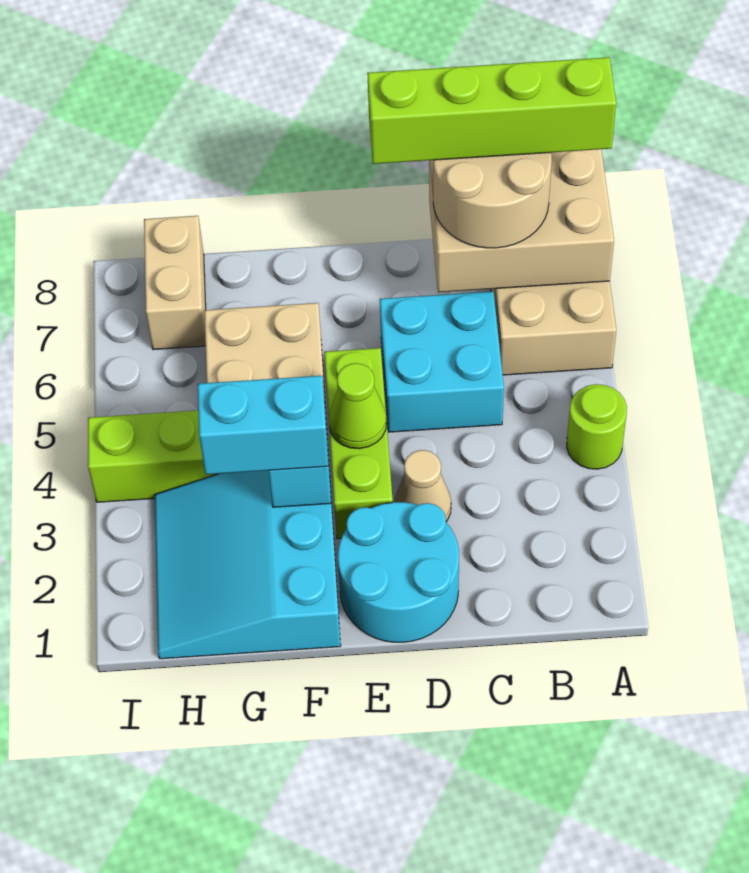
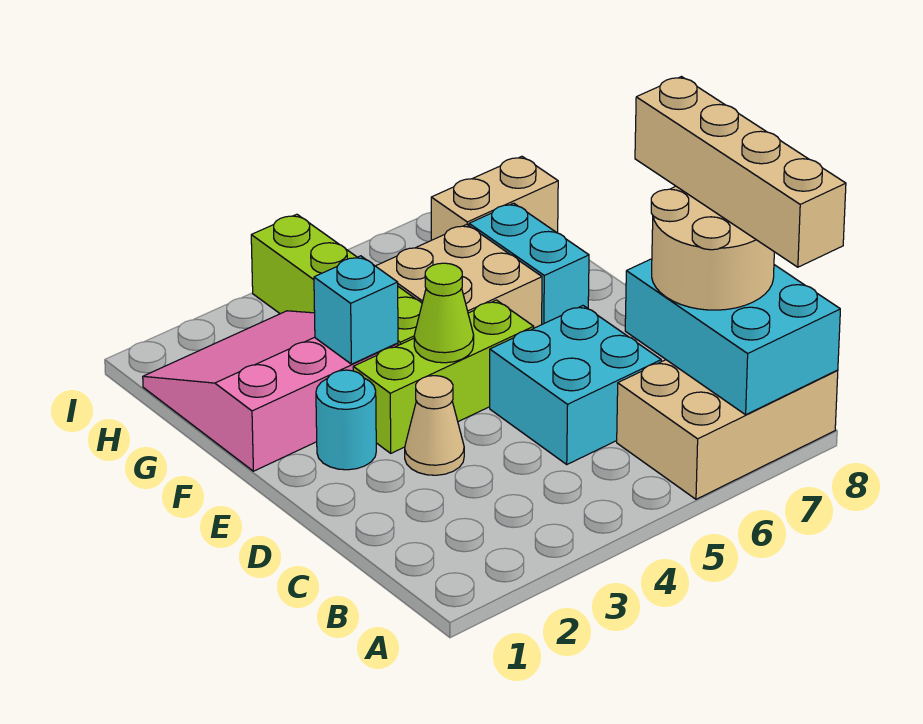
lime round brick A4 level 1 -> none
tan brick A7:C8 level 2 -> cyan brick A7:C8 level 2
lime brick A8:D8 level 4 -> tan brick A8:D8 level 4
cyan round brick D1:E2 level 1 -> cyan round brick E2 level 1
cyan slope F1:H3 level 1 top F -> pink slope F1:H3 level 1 top F
cyan brick F3:G3 level 3 -> cyan brick F7:G7 level 1

